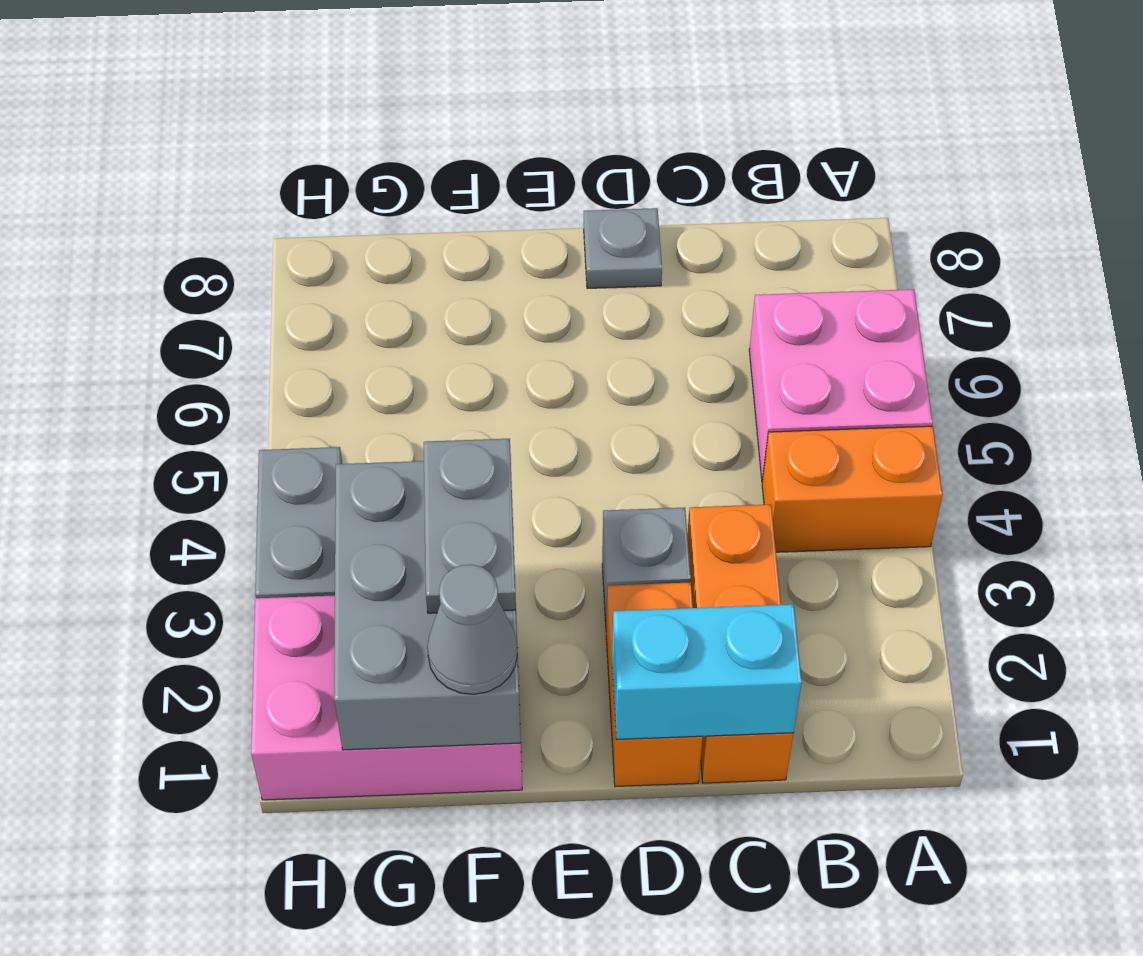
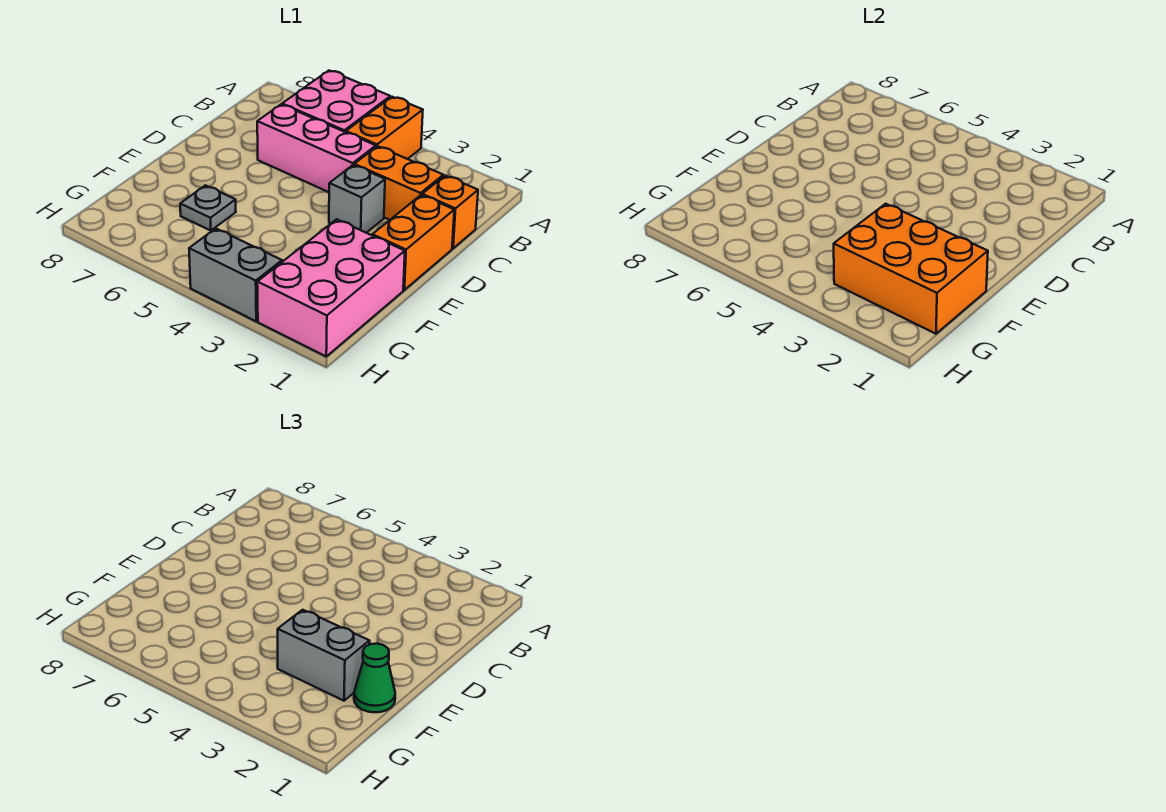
cyan brick C1:D1 level 2 -> none
none -> pink brick C4:C6 level 1
orange brick D1:D2 level 1 -> orange brick D1:E1 level 1
grey plate D8 level 1 -> grey plate F6 level 1
grey brick F1:G3 level 2 -> orange brick F1:G3 level 2
grey cone F1 level 3 -> green cone F1 level 3
grey plate F2:F3 level 3 -> grey brick F2:F3 level 3

